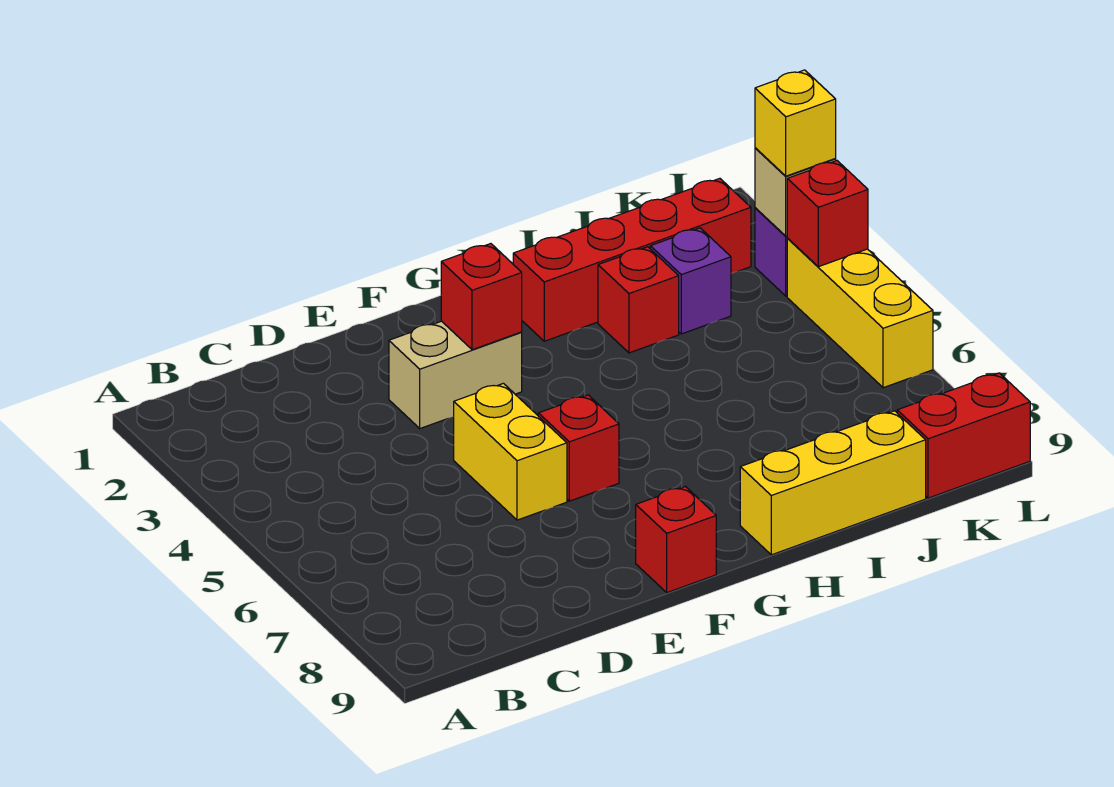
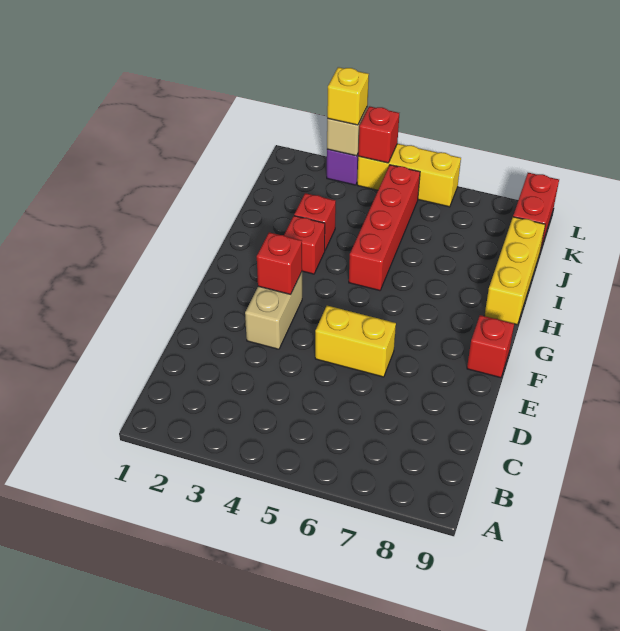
red brick F6 level 1 -> red brick H3 level 1
red brick H2:K2 level 1 -> red brick H5:K5 level 1
purple brick J3 level 1 -> none

